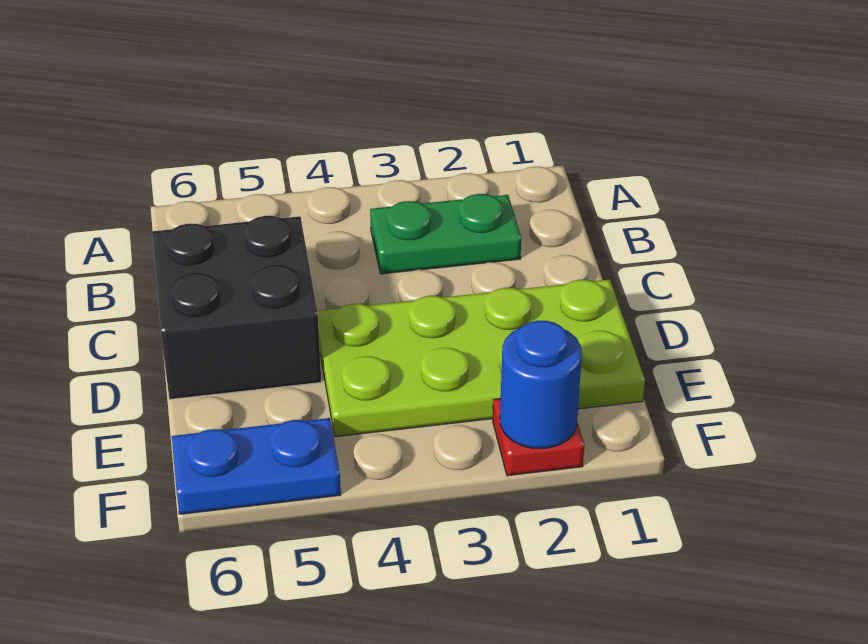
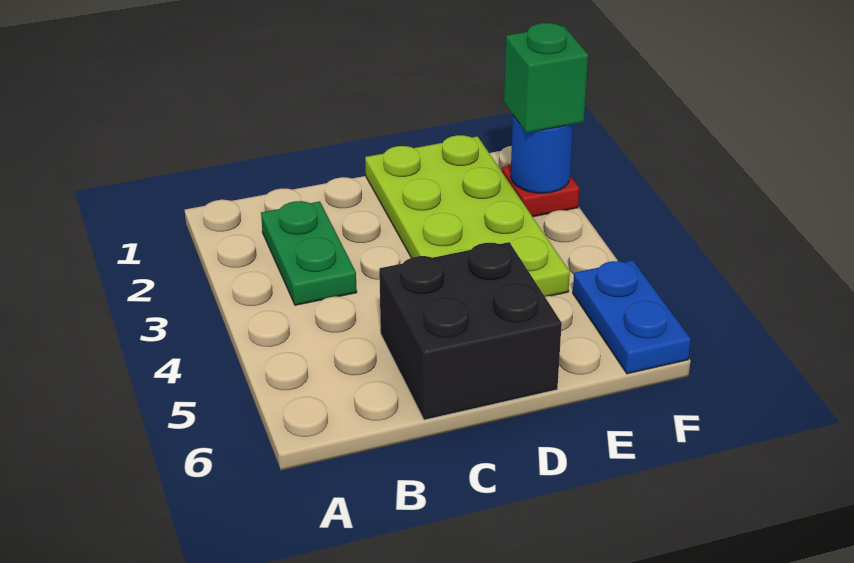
none -> green brick F2 level 3

